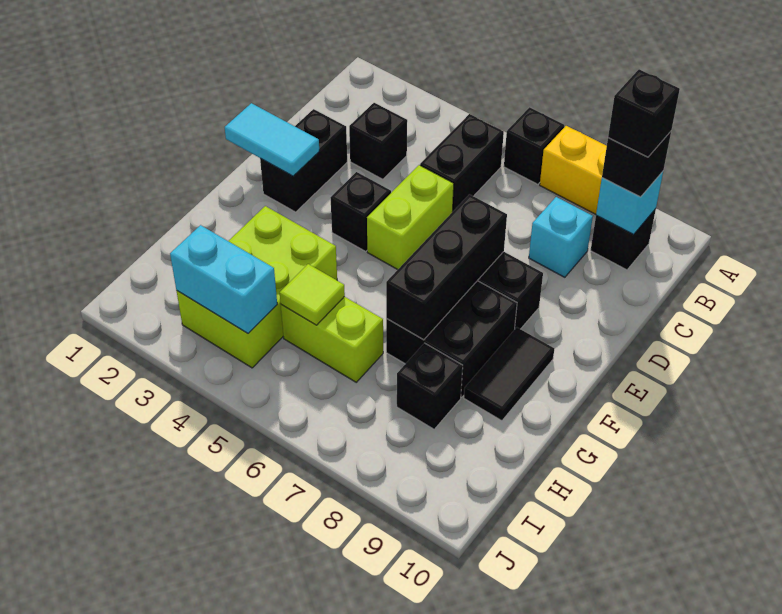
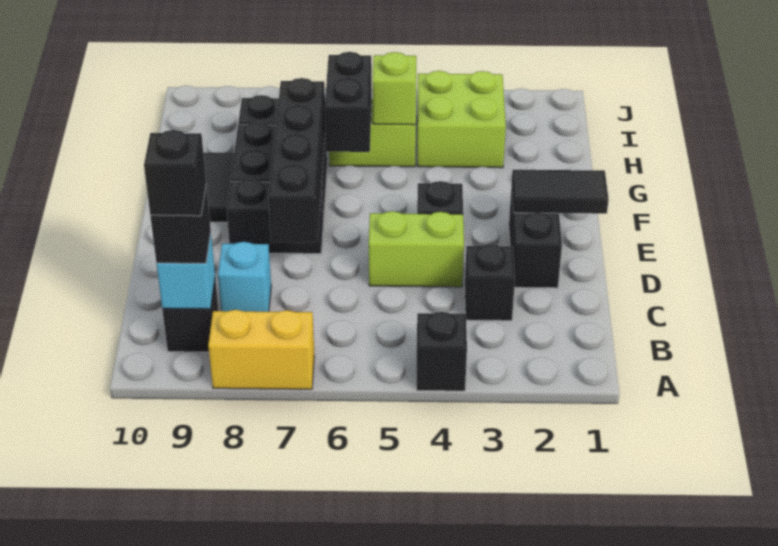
black brick A6 level 1 -> black brick A4 level 1
black brick B5:C5 level 1 -> black brick G6:H6 level 2
lime brick D5:E5 level 1 -> lime brick D4:D5 level 1
cyan tile E1:E2 level 2 -> black tile E1:E2 level 2
black brick E7:G7 level 2 -> black brick D7:G7 level 2
lime brick G3:I4 level 1 -> lime brick H3:I4 level 1
lime tile H5 level 2 -> lime brick H5 level 2
cyan brick I3:I4 level 2 -> none

